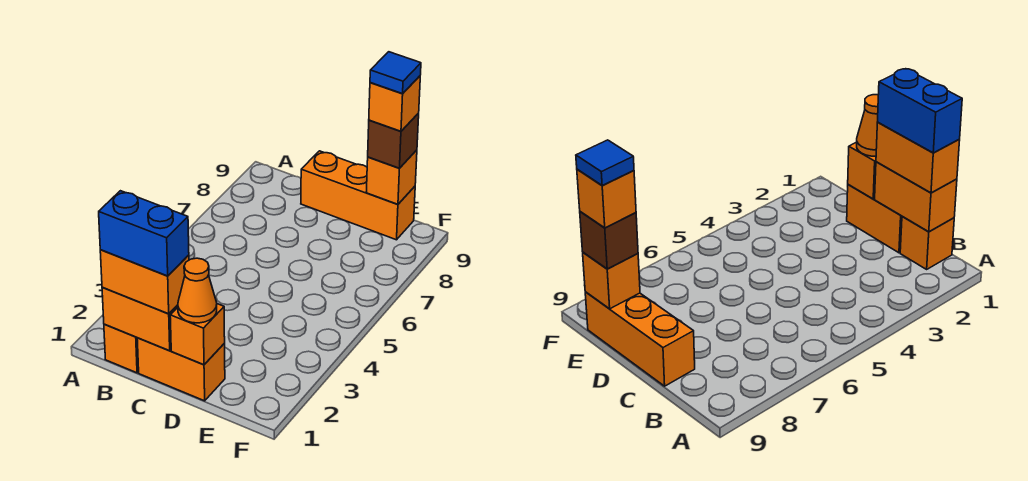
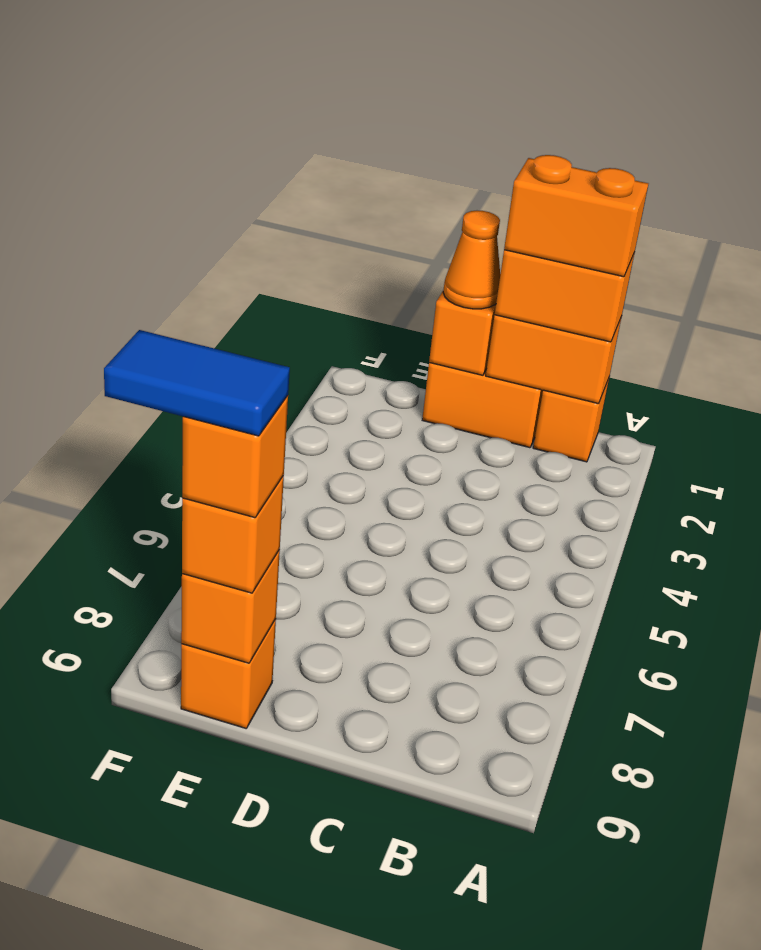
blue brick B1:C1 level 4 -> orange brick B1:C1 level 4
orange brick C9:E9 level 1 -> orange brick E9 level 1
brown brick E9 level 3 -> orange brick E9 level 3
blue tile E9 level 5 -> blue tile E9:F9 level 5

